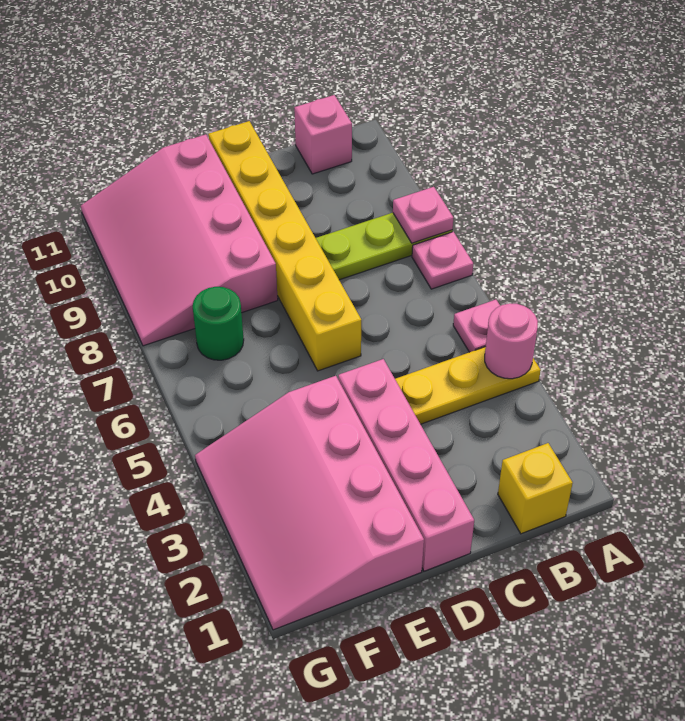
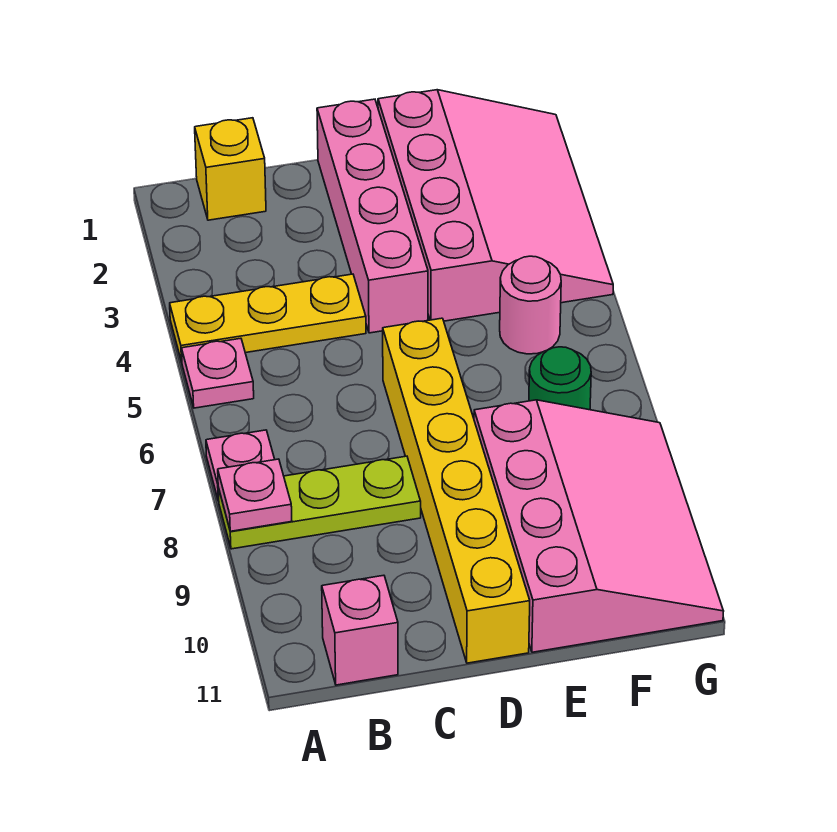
pink round brick A4 level 2 -> pink round brick F5 level 1

